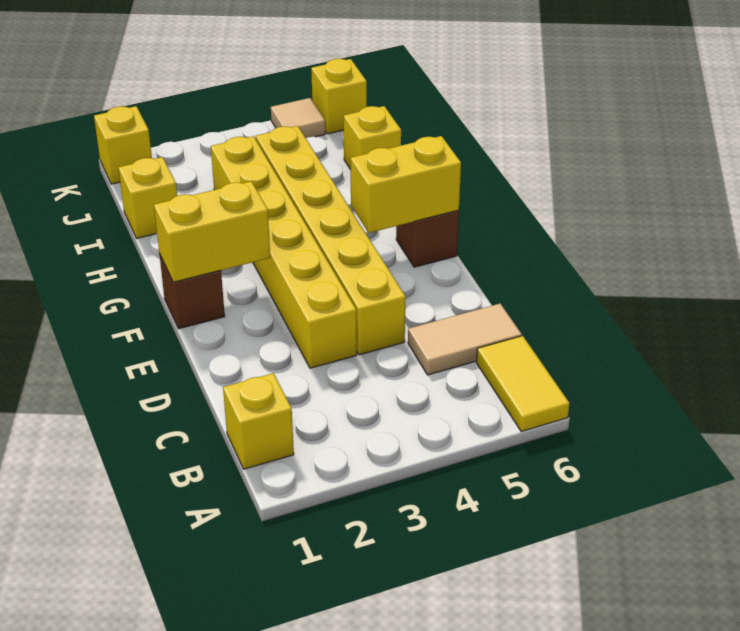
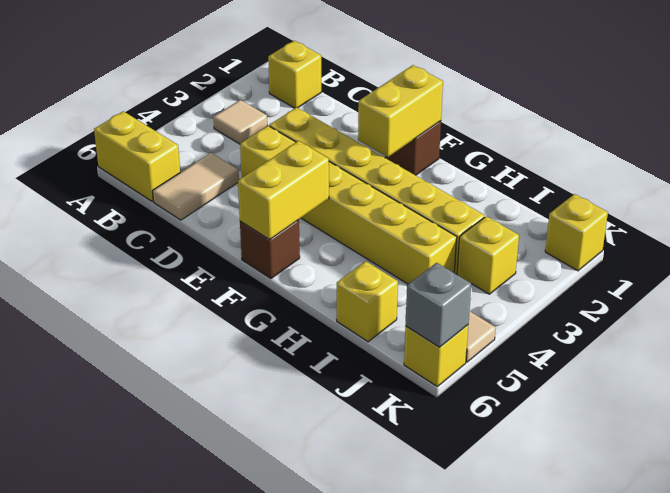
yellow tile A6:B6 level 1 -> yellow brick A6:B6 level 1
none -> tan tile B3 level 1
yellow brick I1 level 1 -> yellow brick J3 level 1
none -> grey brick K6 level 2

